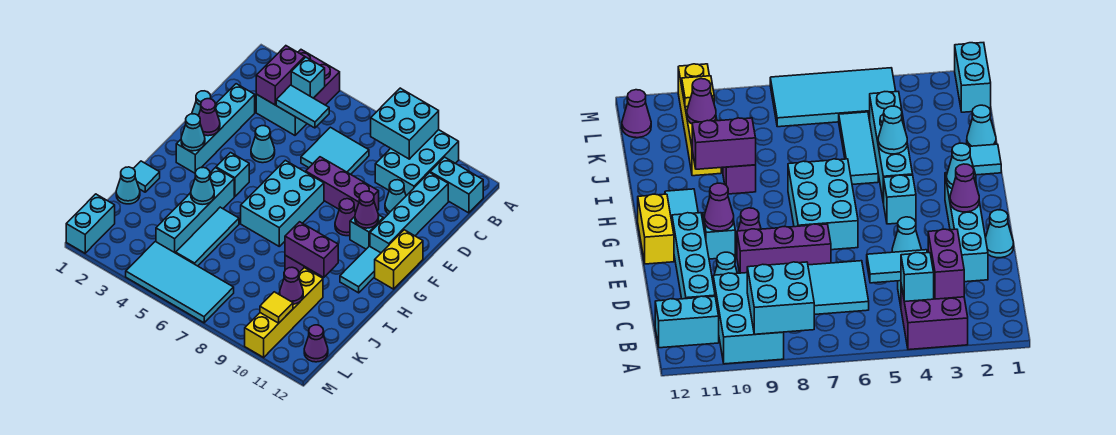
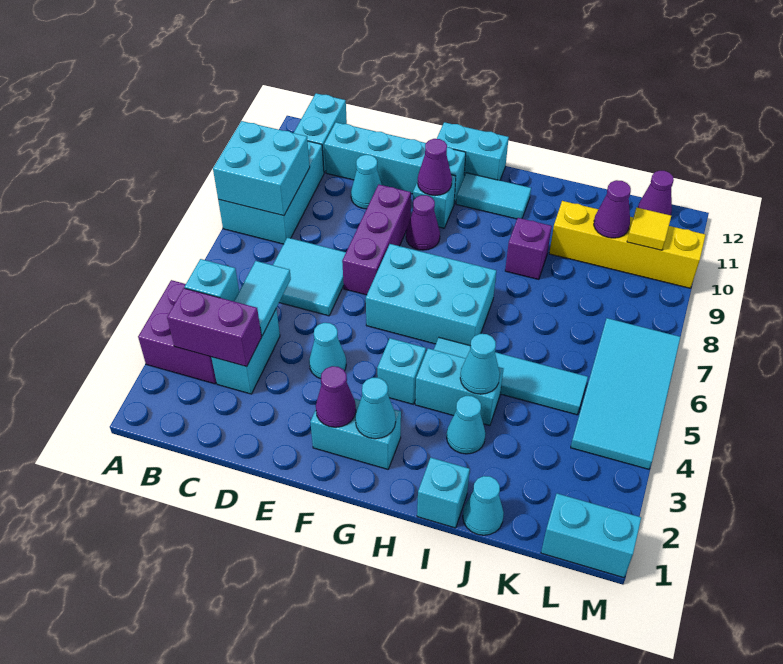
cyan brick A9:C10 level 1 -> cyan brick A8:B10 level 1
cyan brick D2:G2 level 1 -> cyan brick F2:G2 level 1
cyan cone E1 level 1 -> cyan cone I3 level 1
yellow brick F12:G12 level 1 -> cyan brick F12:G12 level 1
cyan brick H4:K4 level 1 -> cyan brick H4:I4 level 1
cyan tile I1 level 1 -> cyan brick I1 level 1
cyan tile I5:K5 level 1 -> cyan tile H5:K5 level 1
purple brick I9:I10 level 2 -> none

